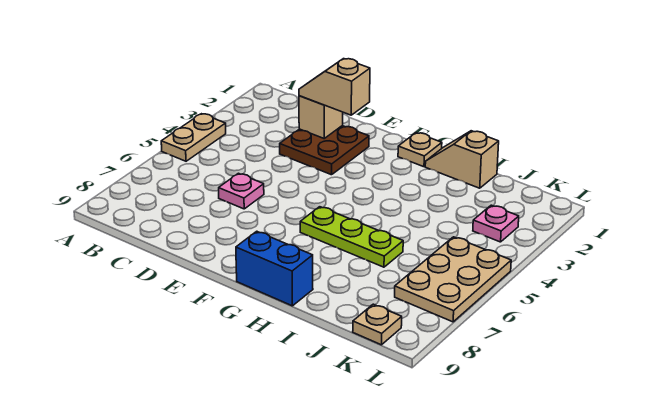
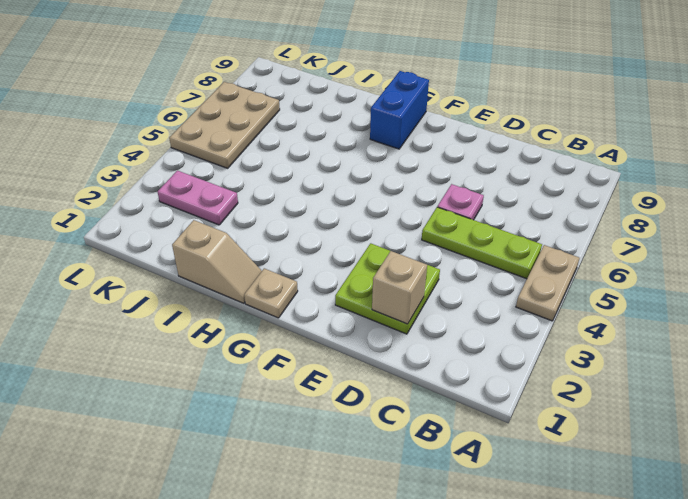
brown plate D2:E3 level 1 -> lime plate D2:E3 level 1
tan slope D2:E2 level 3 top E -> none
lime plate G6:I6 level 1 -> lime plate B5:D5 level 1
blue brick G9:H9 level 1 -> blue brick G8:G9 level 1
pink plate K3 level 1 -> pink plate J3:K3 level 1
tan plate K9 level 1 -> none

